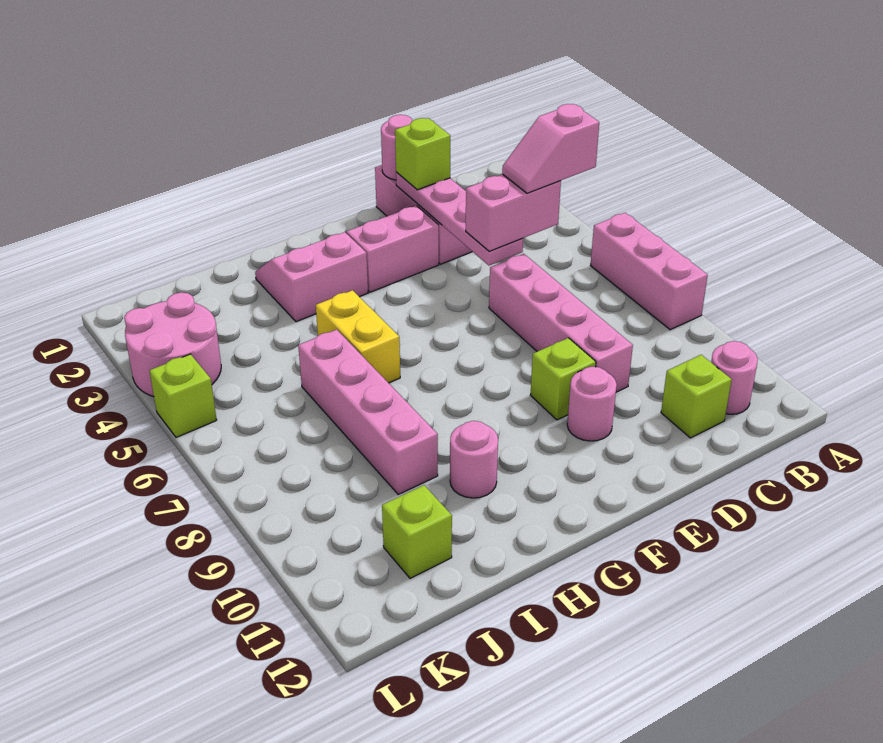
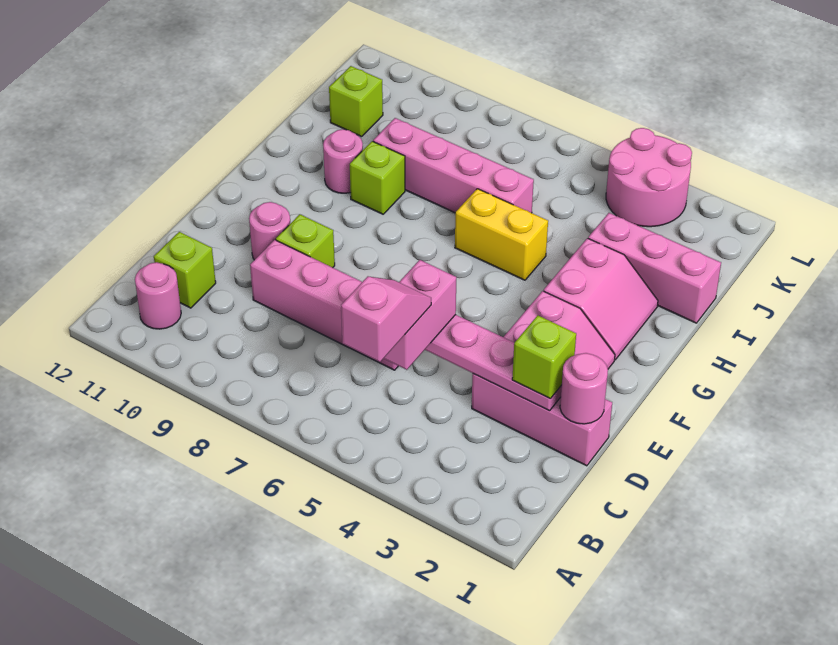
pink brick A6:A8 level 1 -> pink brick I1:I3 level 1
lime brick L5 level 1 -> lime brick H9 level 1

